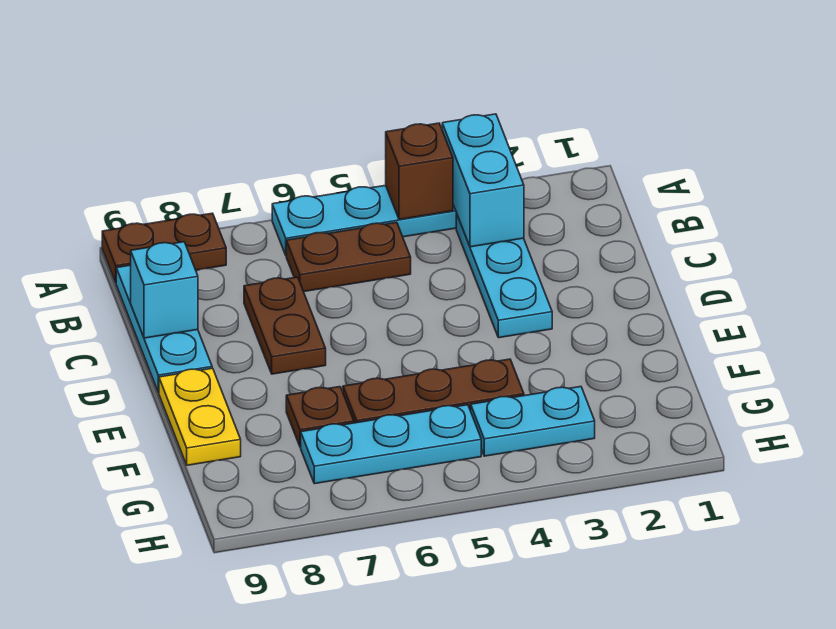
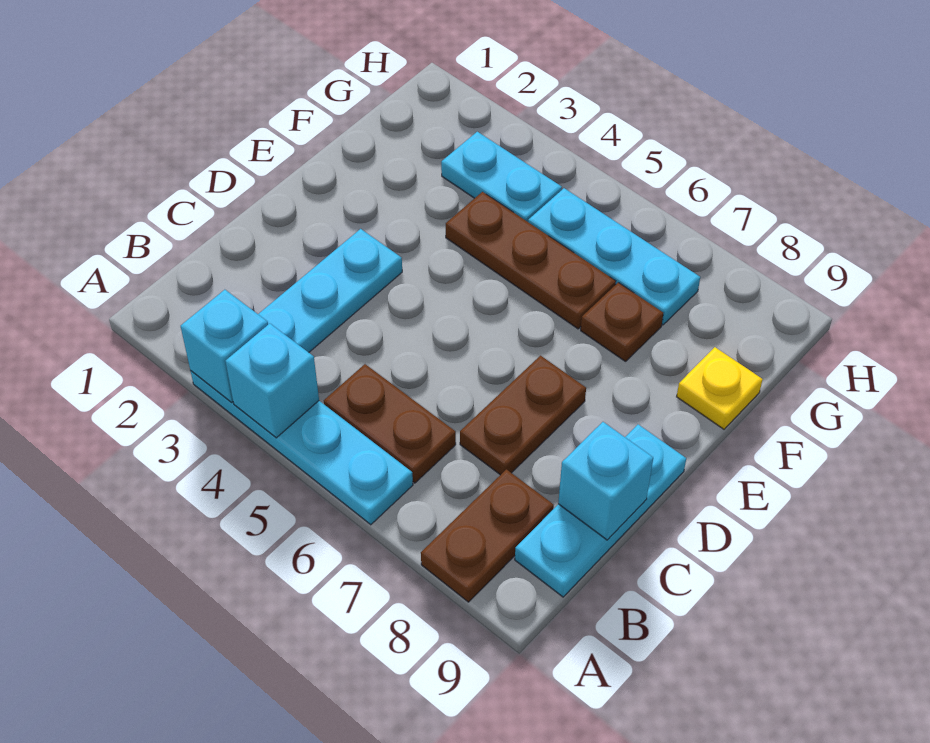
cyan brick A3:B3 level 2 -> cyan brick A3 level 2
brown brick A4 level 2 -> cyan brick A4 level 2
brown plate A8:A9 level 1 -> brown plate A8:B8 level 1
yellow plate E9:F9 level 1 -> yellow plate F9 level 1

